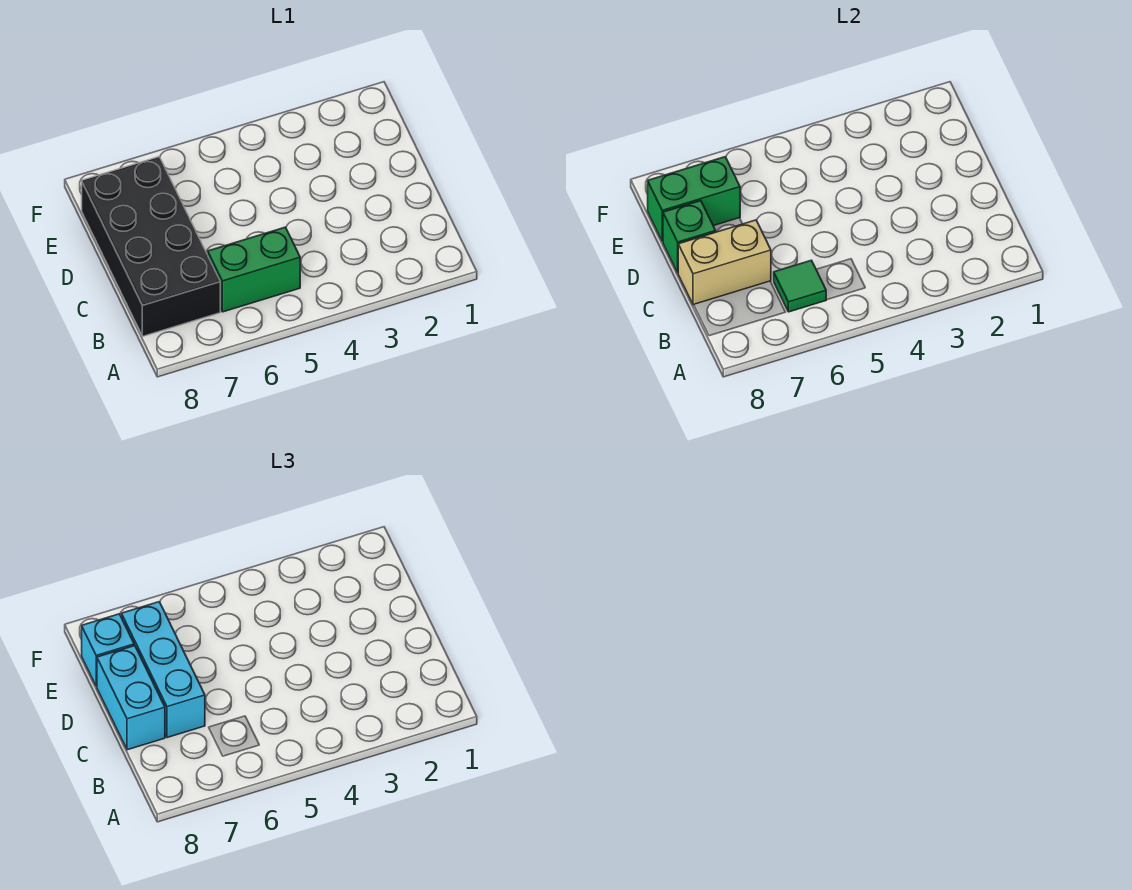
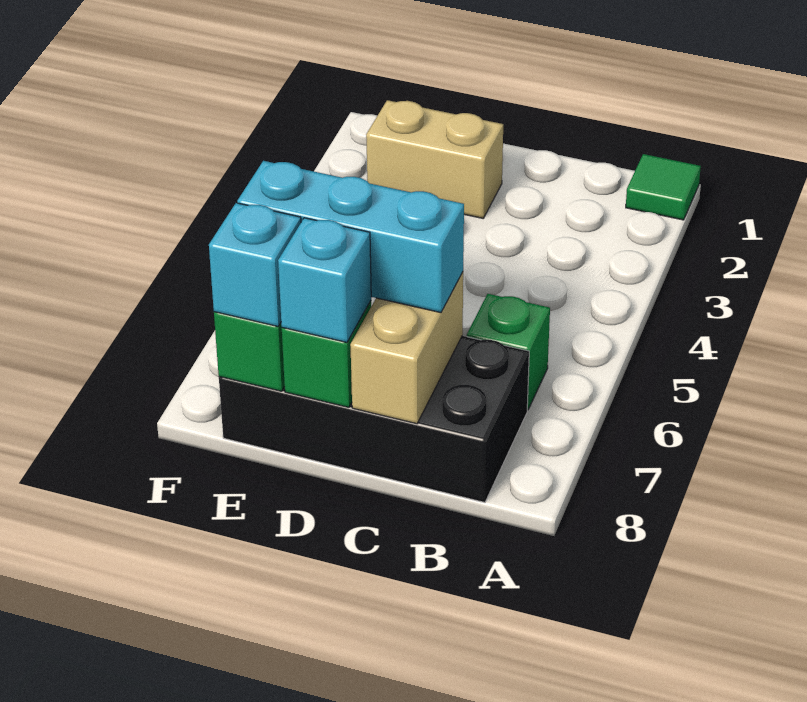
green brick B5:B6 level 1 -> green brick B6 level 1
green tile B6 level 2 -> green tile A1 level 1
cyan brick C8:D8 level 3 -> cyan brick D8 level 3
none -> tan brick D2:E2 level 1

